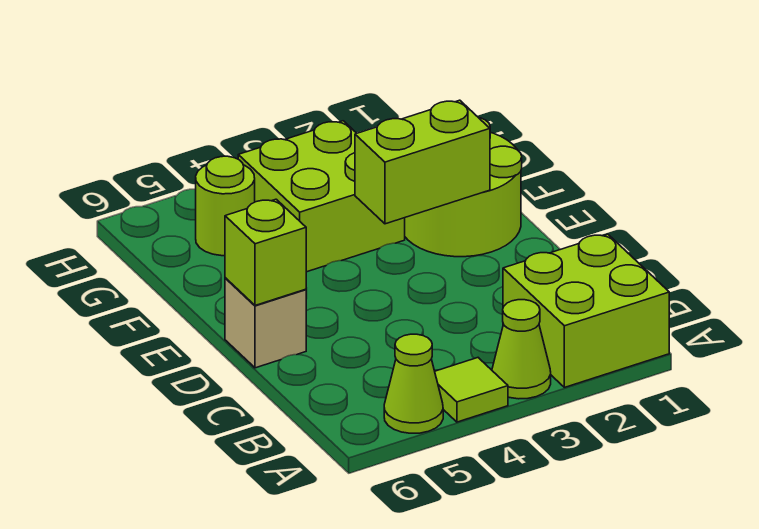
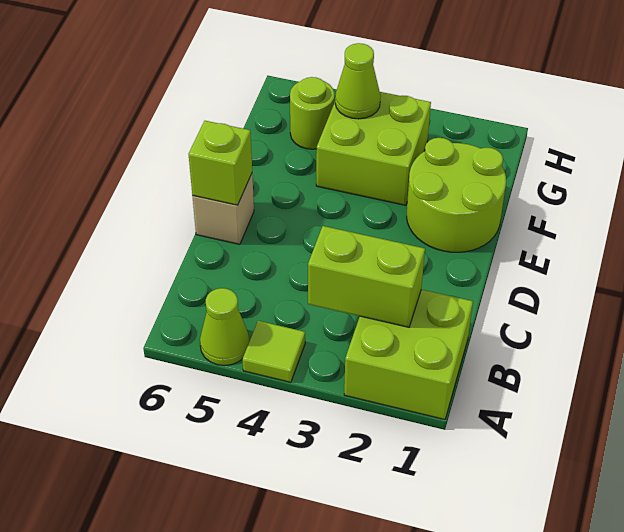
lime cone A3 level 1 -> lime cone G4 level 2
lime brick E2:E3 level 2 -> lime brick B2:B3 level 2

